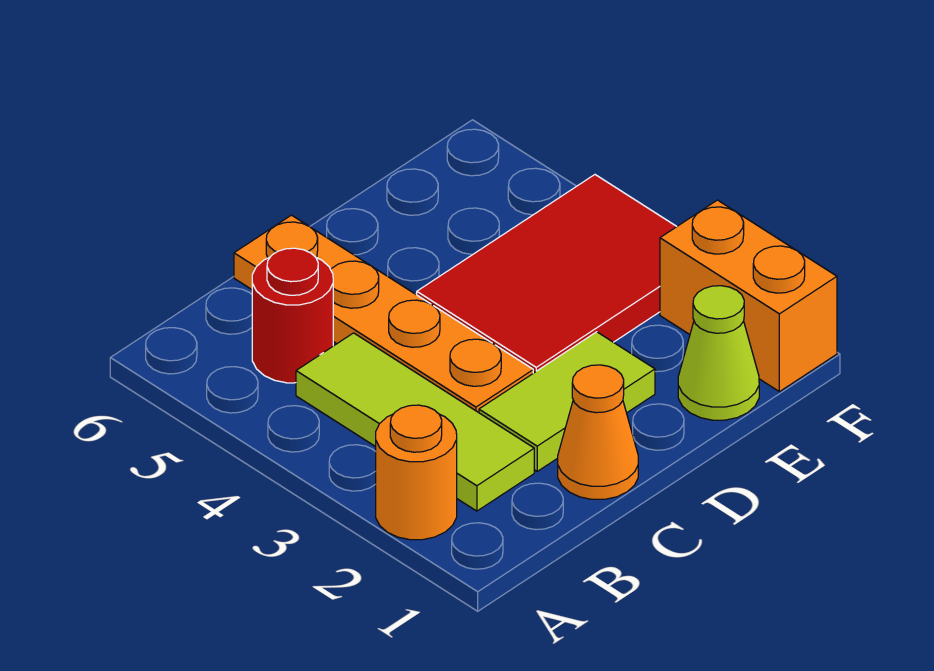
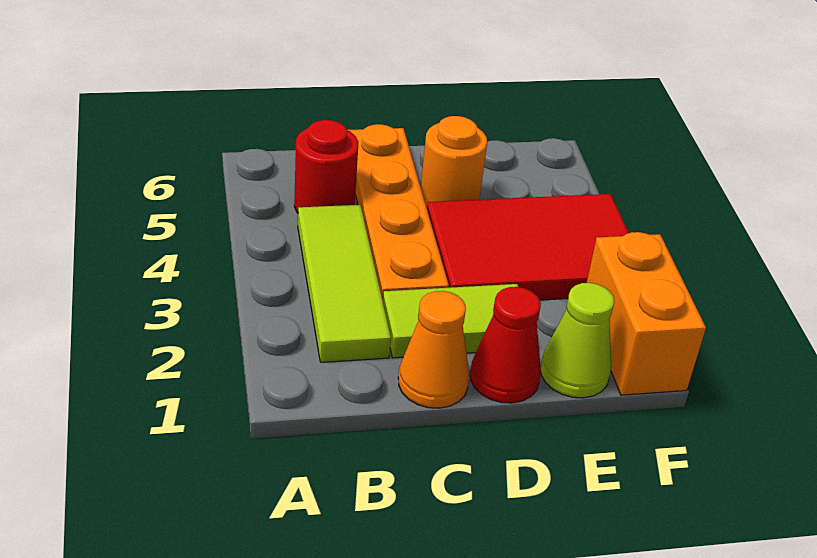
orange round brick A2 level 1 -> orange round brick D5 level 1
none -> red cone D1 level 1

